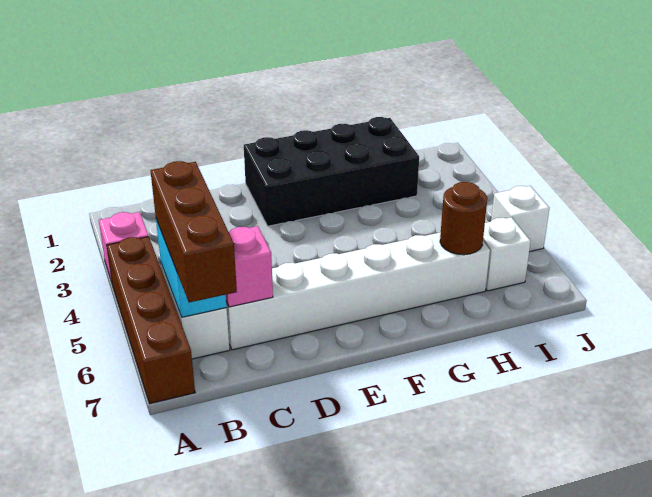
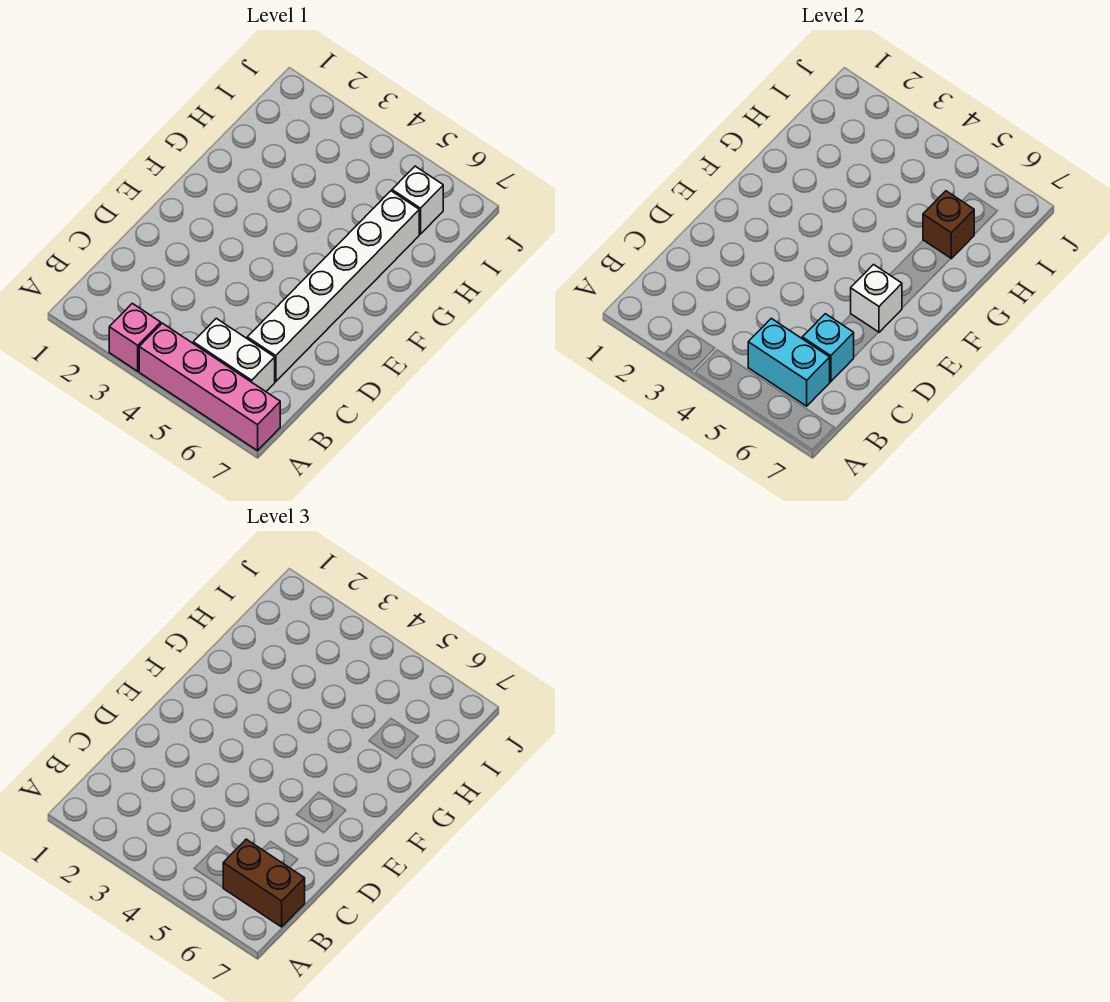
brown brick A4:A7 level 1 -> pink brick A4:A7 level 1
brown brick B5:B7 level 3 -> brown brick B6:B7 level 3
pink brick C6 level 2 -> cyan brick C6 level 2
black brick E1:H2 level 1 -> none
brown round brick H6 level 2 -> brown brick H6 level 2
white brick J5 level 1 -> white brick E6 level 2

